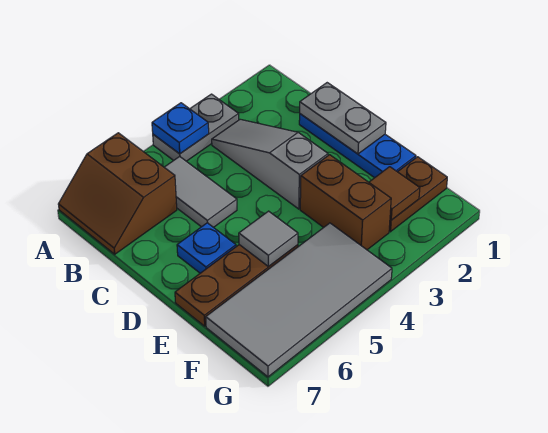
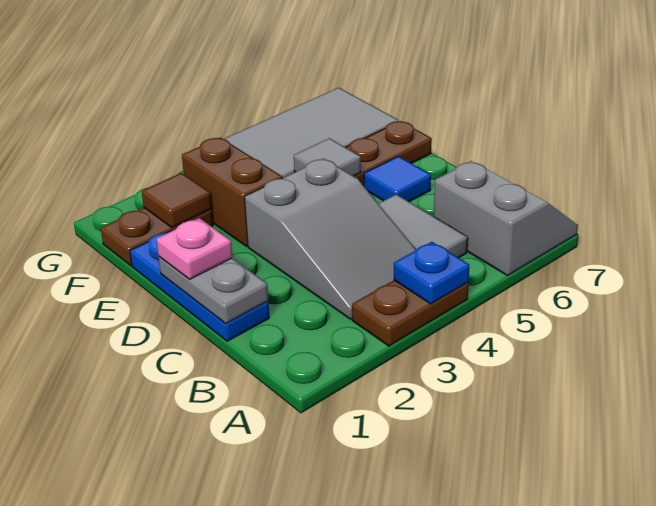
grey plate A3:A4 level 1 -> brown plate A3:A4 level 1
brown slope A6:B7 level 1 top 6 -> grey slope A6:B7 level 1 top 6
grey slope B3:D3 level 1 top D -> grey slope B3:D4 level 1 top D
none -> pink plate D1 level 3
blue plate D6 level 1 -> blue tile D6 level 1

